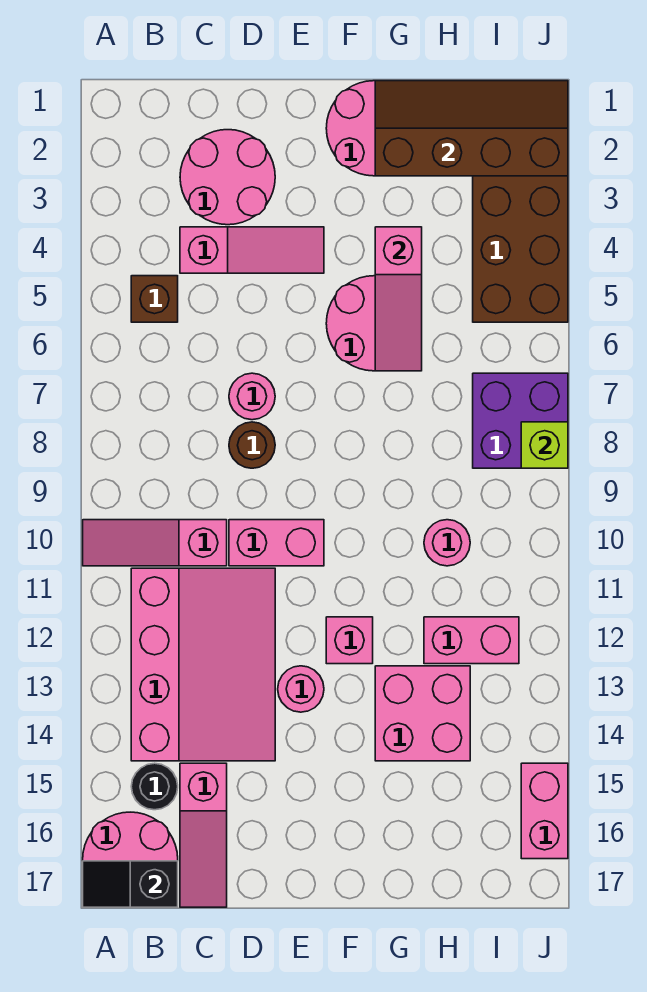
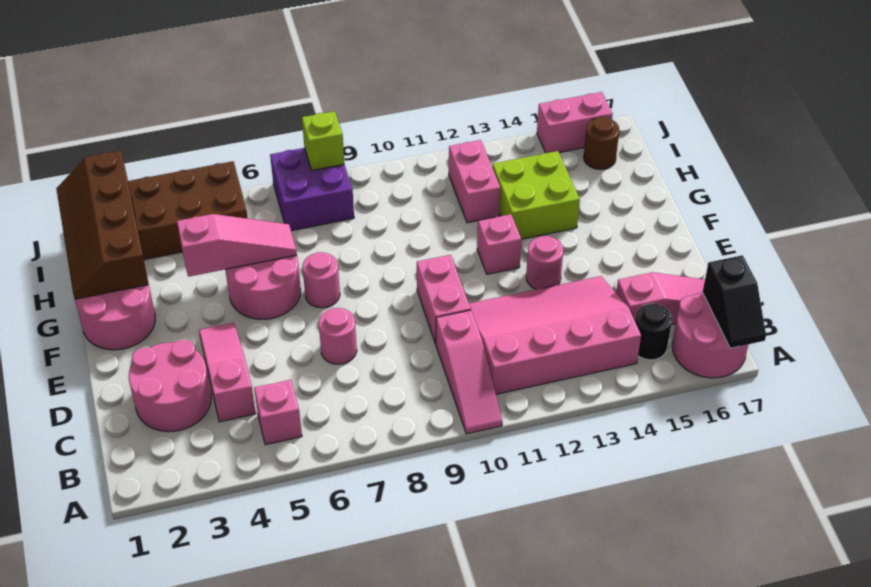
brown brick B5 level 1 -> pink brick B5 level 1
brown round brick D8 level 1 -> brown round brick I16 level 1
pink brick G13:H14 level 1 -> lime brick G13:H14 level 1
pink round brick H10 level 1 -> pink round brick F7 level 1

